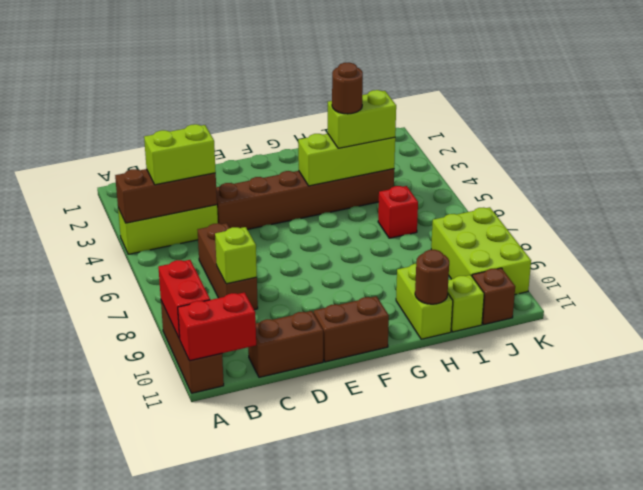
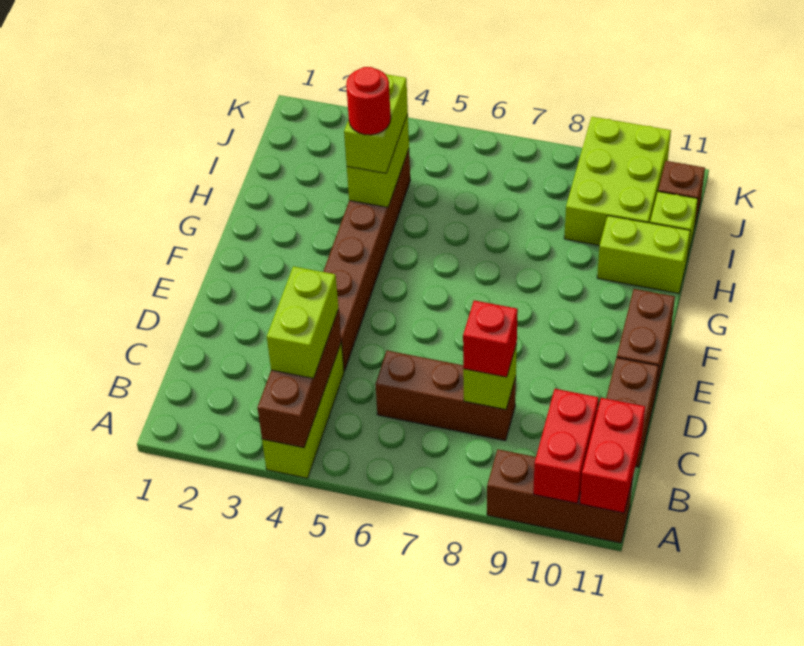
red brick A9:A10 level 2 -> red brick A10:B10 level 2
lime brick G4:I4 level 2 -> lime brick H4:I4 level 2
brown round brick H4 level 4 -> red round brick H4 level 4
brown round brick H11 level 2 -> none
red brick I6 level 1 -> red brick C8 level 3
lime brick J8:K10 level 1 -> lime brick I9:K10 level 1

